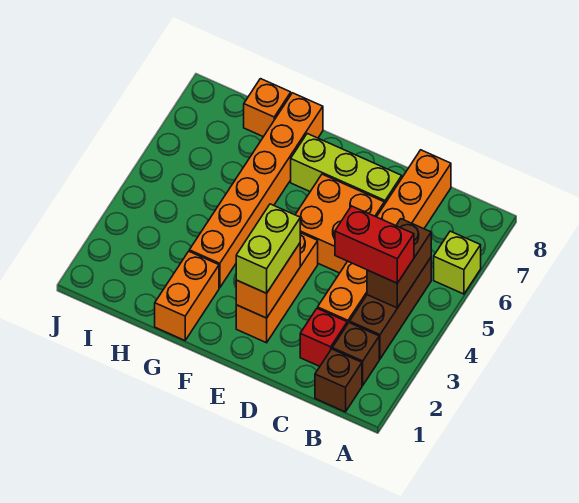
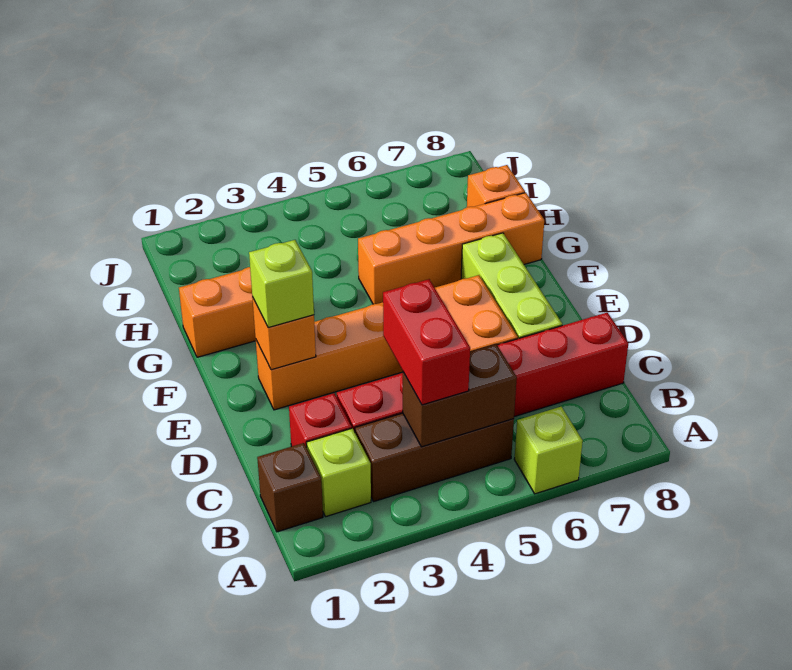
brown brick B2 level 1 -> lime brick B2 level 1
orange brick C3:C8 level 1 -> red brick C3:C8 level 1
orange brick E2:E3 level 2 -> orange brick E2 level 2
lime brick E2:E3 level 3 -> lime brick E2 level 3
orange brick G3:G8 level 1 -> orange brick G5:G8 level 1

